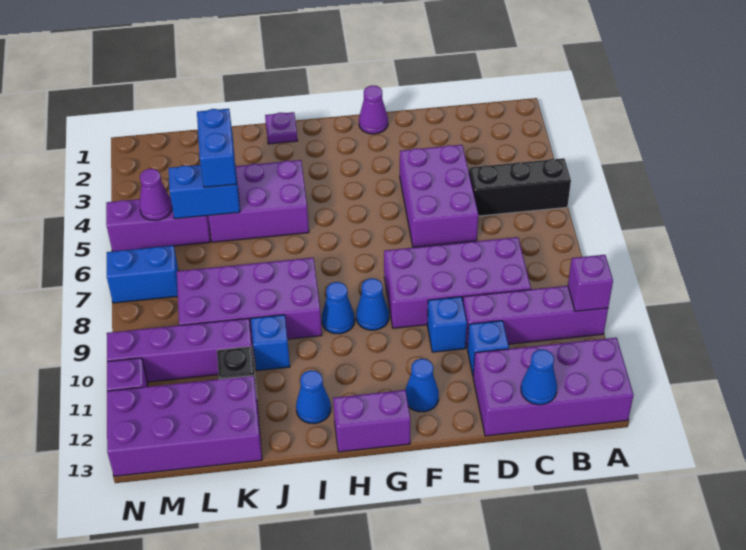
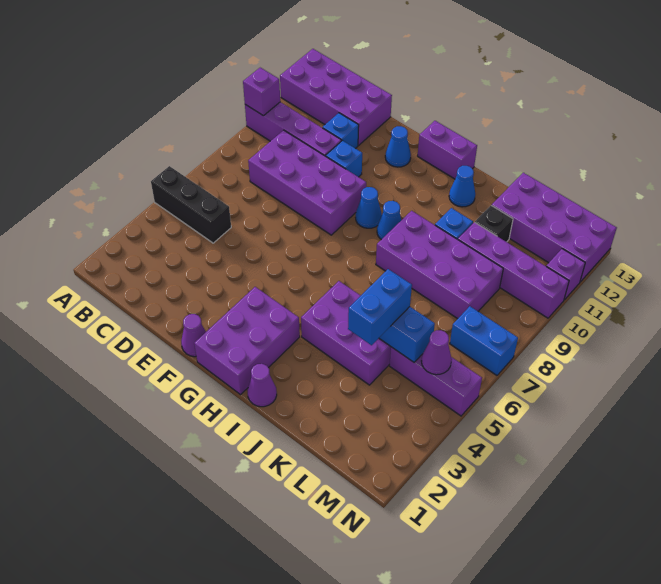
blue cone C13 level 2 -> none
purple brick D4:E6 level 1 -> purple brick G1:H3 level 1
purple plate I1 level 1 -> purple cone I1 level 1

